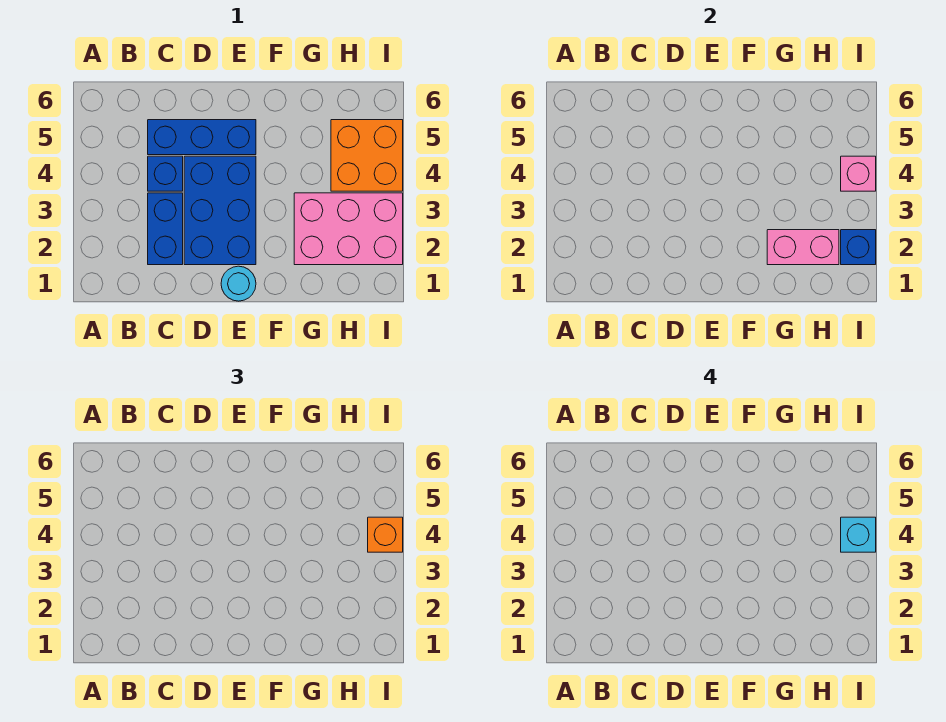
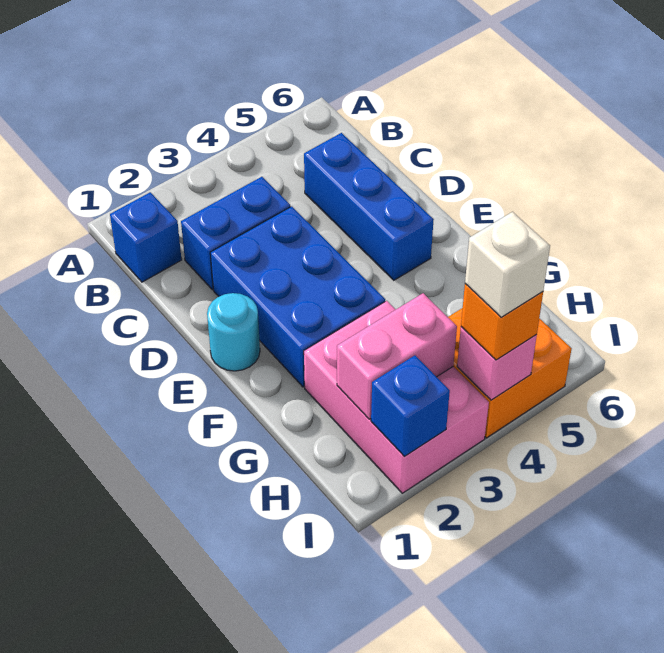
blue brick C4 level 1 -> blue brick B1 level 1
blue brick D2:E4 level 1 -> blue brick D2:F3 level 1
pink brick G2:H2 level 2 -> pink brick H2:H3 level 2
cyan brick I4 level 4 -> white brick I4 level 4

